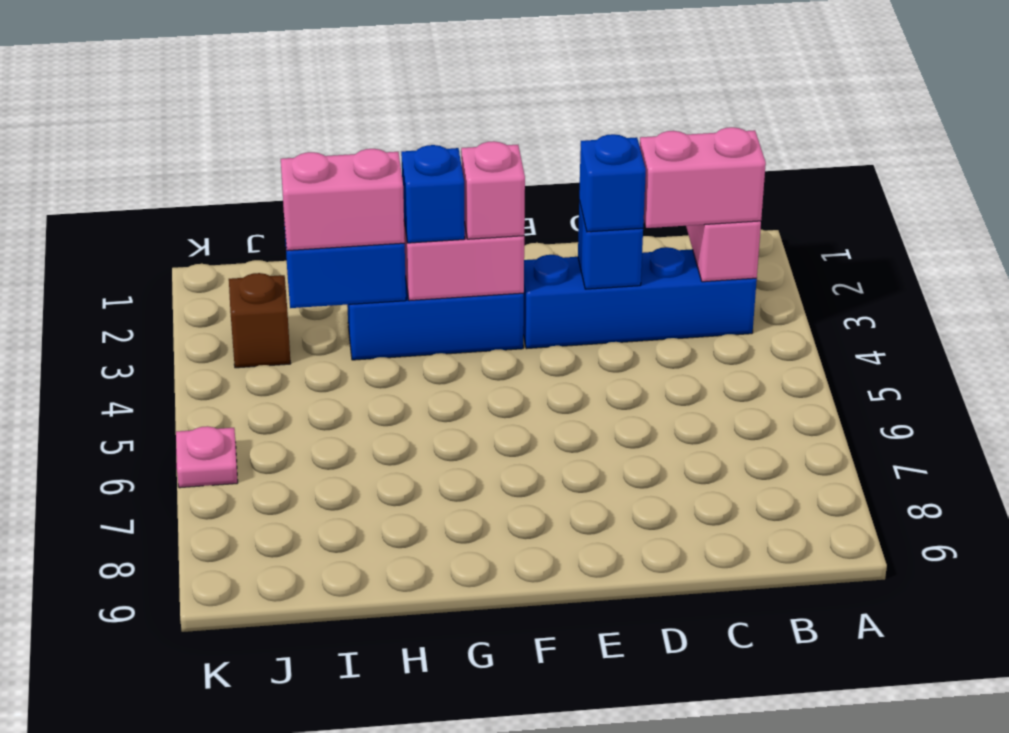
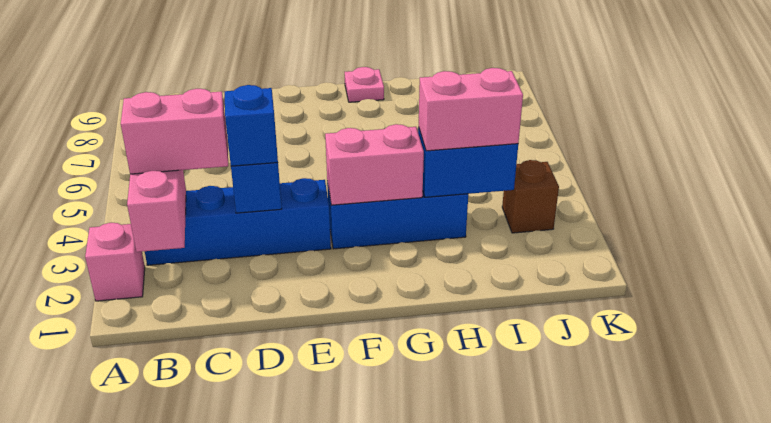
pink brick F3 level 3 -> pink brick A2 level 1
blue brick G3 level 3 -> none
pink plate K6 level 1 -> pink plate G9 level 1

